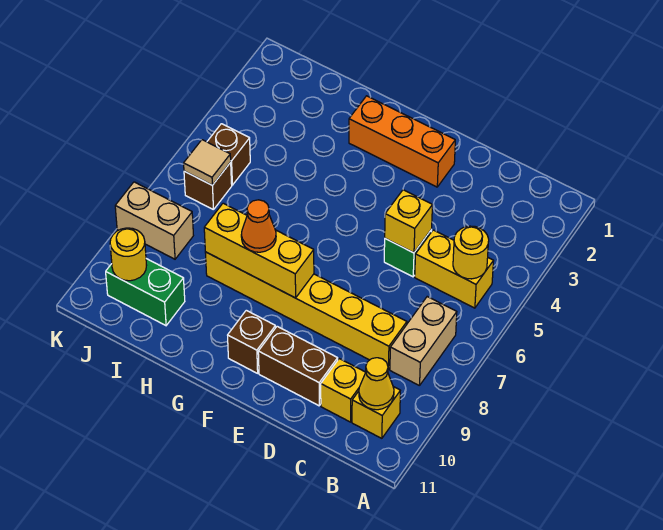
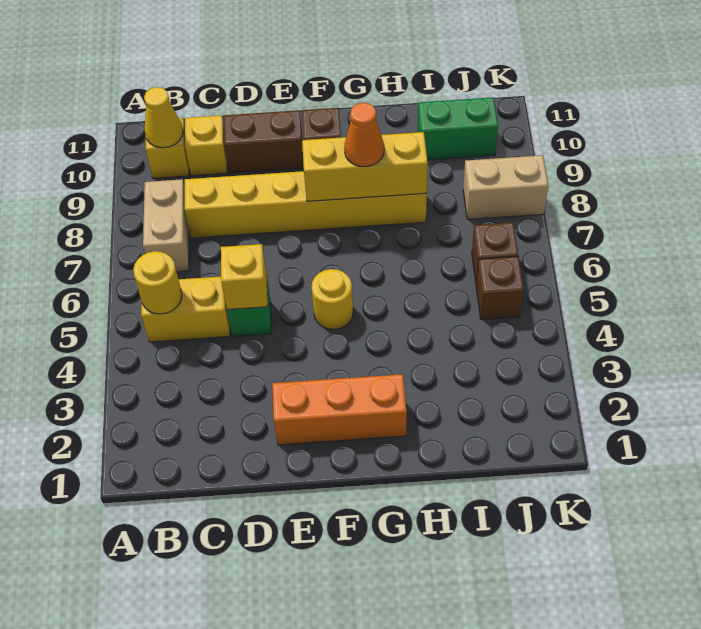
tan tile J6 level 2 -> none
yellow round brick J10 level 2 -> yellow round brick F5 level 1

